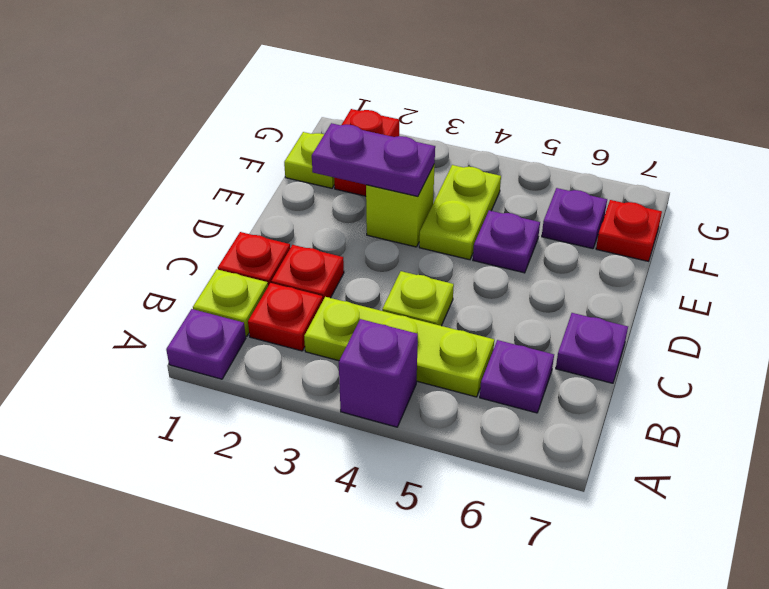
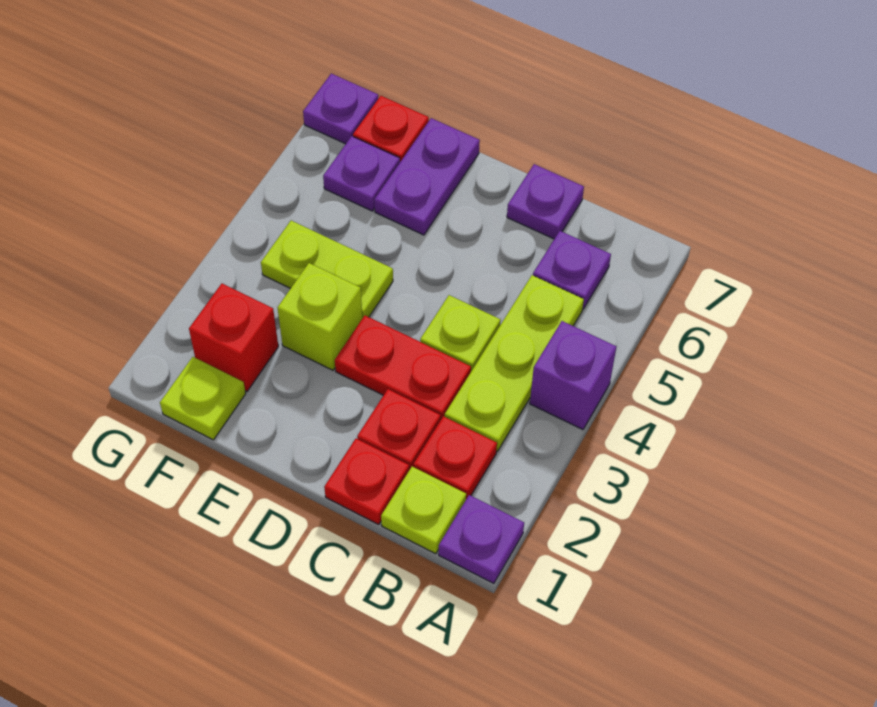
none -> red plate C3:D3 level 1
purple plate E2:E3 level 2 -> purple plate E6:E7 level 1
purple plate E5 level 1 -> purple plate G7 level 1

